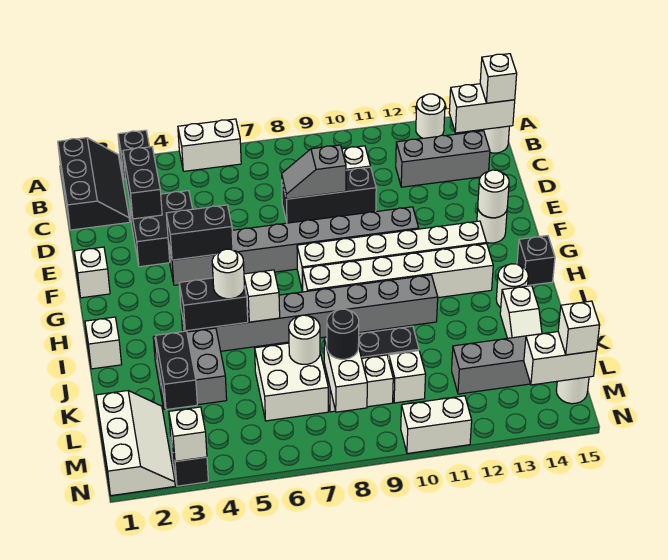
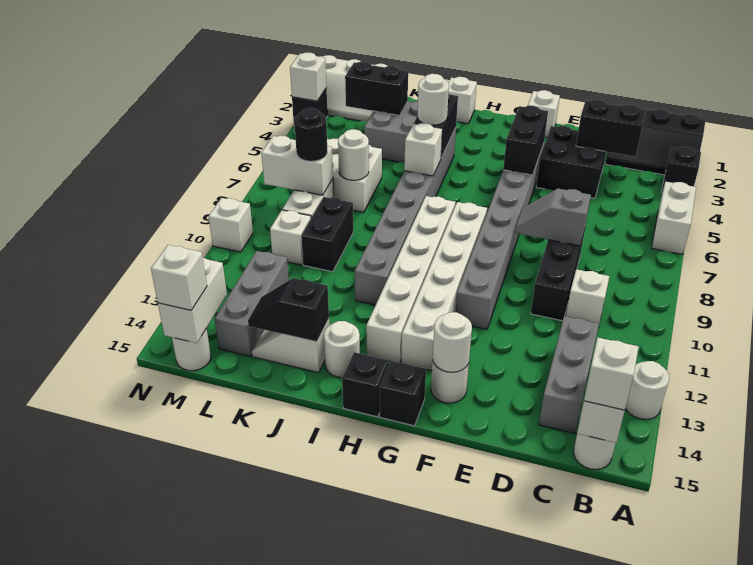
grey slope D8:D9 level 2 top 9 -> grey slope D8:E8 level 2 top D
none -> black brick G15 level 1
none -> black slope J14:K14 level 2 top J
white brick N10:N11 level 1 -> white brick N10 level 1

